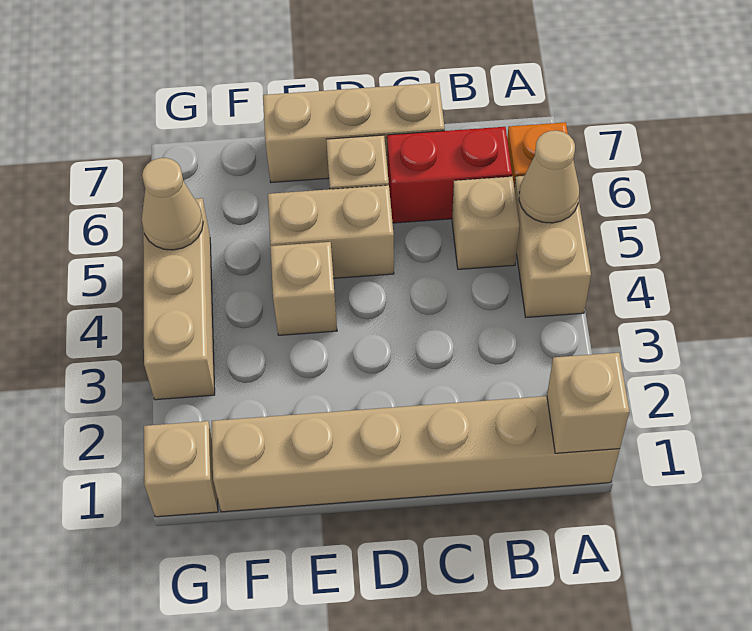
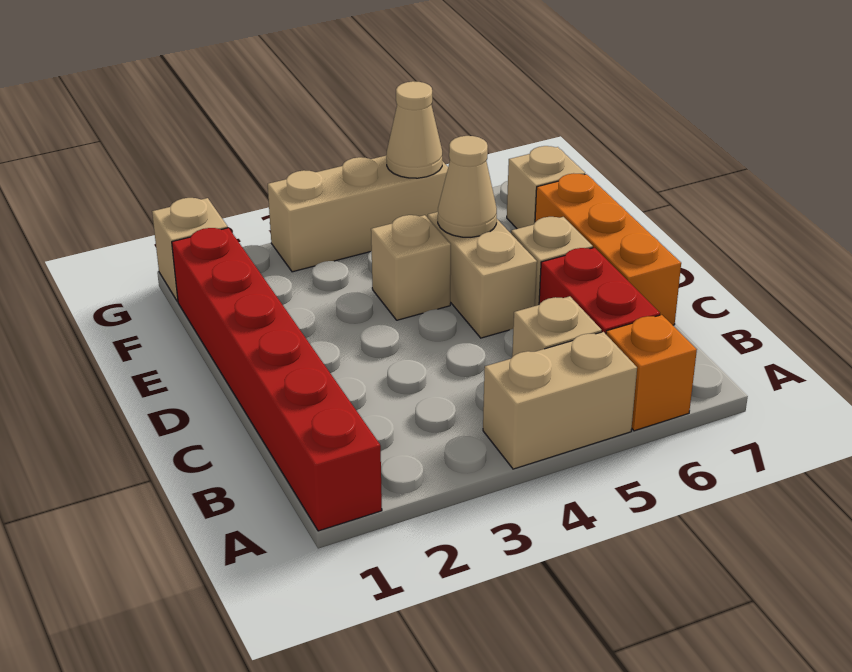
tan brick A1:F1 level 1 -> red brick A1:F1 level 1
tan brick A1 level 2 -> tan brick F7 level 1
tan cone A5 level 2 -> tan cone E5 level 2
tan brick C7:E7 level 1 -> orange brick C7:E7 level 1

